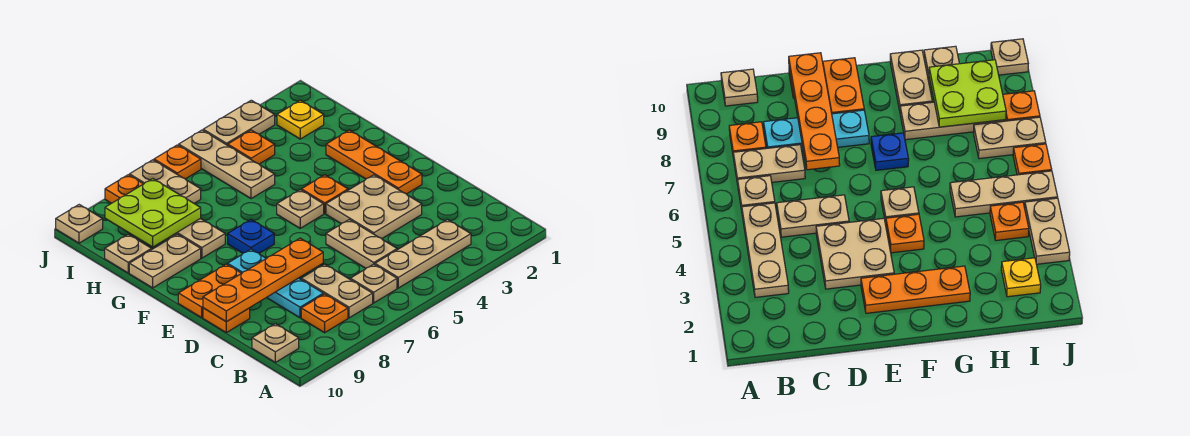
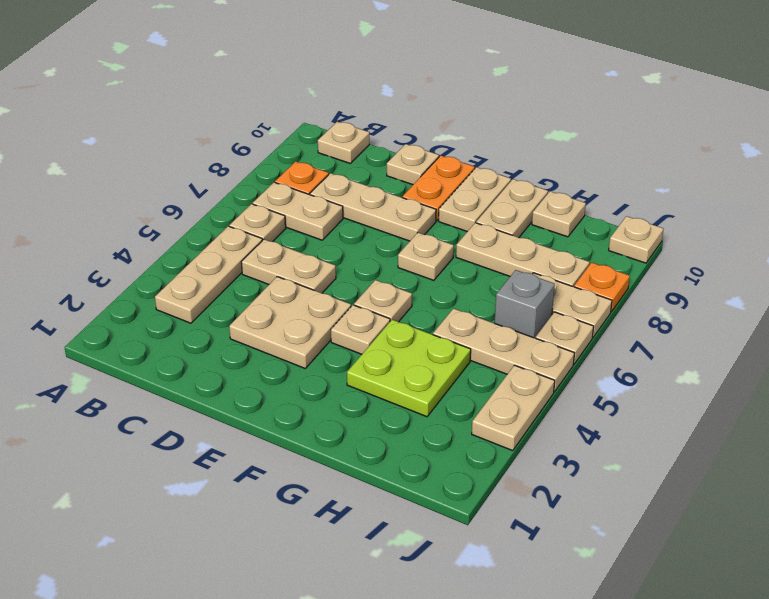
cyan plate C8:E8 level 1 -> tan plate C8:E8 level 1
orange plate D7:D10 level 2 -> none
orange plate D10 level 1 -> tan plate D10 level 1
orange plate E2:G2 level 1 -> none
orange plate F4 level 1 -> tan plate F4 level 1
blue plate F7 level 1 -> tan plate F7 level 1
none -> tan plate F9:F10 level 1
lime plate H8:I9 level 2 -> lime plate G3:H4 level 1
yellow plate I2 level 1 -> none
orange plate I4 level 1 -> none
none -> grey brick I6 level 1
orange plate J6 level 1 -> tan plate J6 level 1

